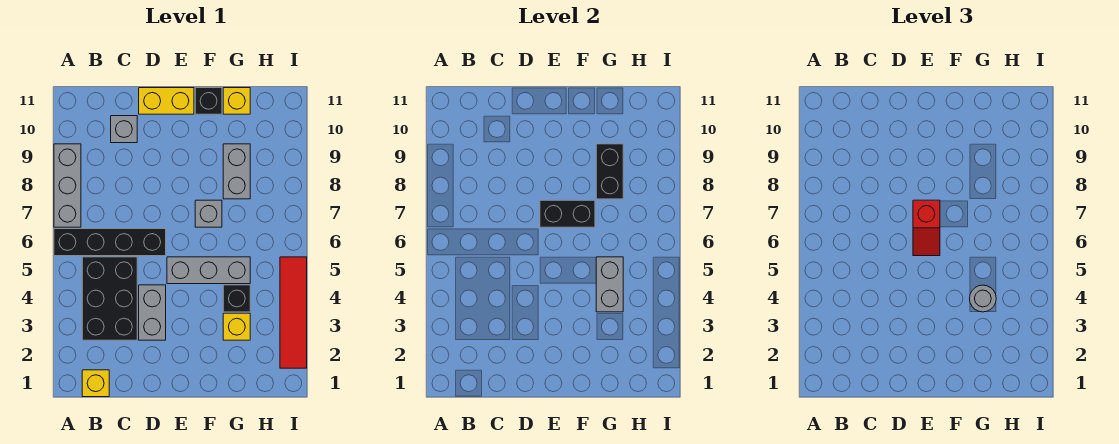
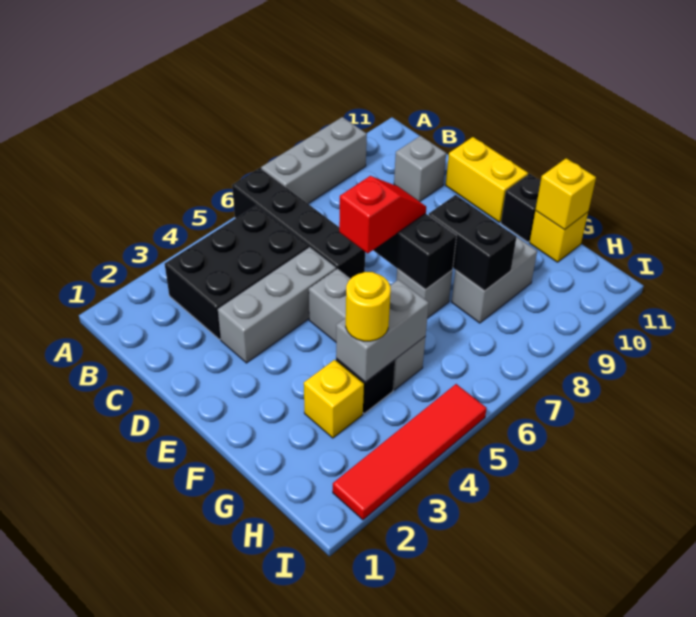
yellow brick B1 level 1 -> yellow brick G11 level 2
grey brick D3:D4 level 1 -> grey brick D3:D5 level 1
red slope E6:E7 level 3 top 7 -> red slope E6:E7 level 3 top 6
grey round brick G4 level 3 -> yellow round brick G4 level 3
black brick G8:G9 level 2 -> black brick F8:G8 level 2

